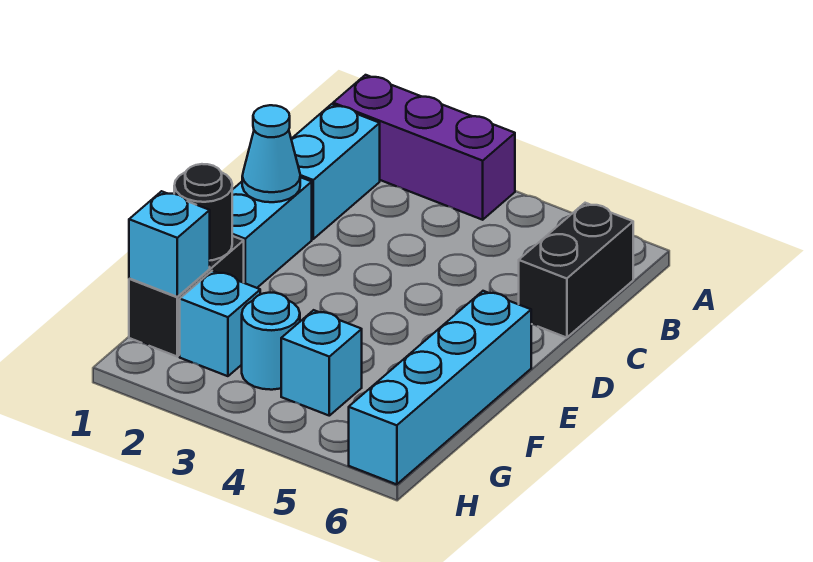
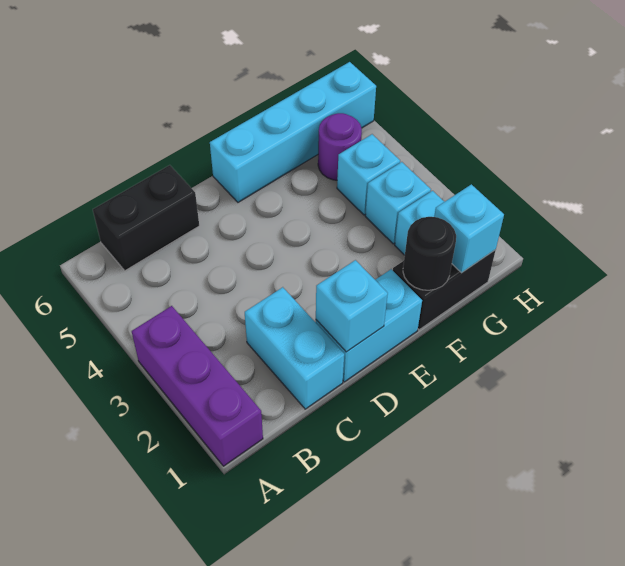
cyan brick B1:C1 level 1 -> cyan brick C1:C2 level 1
cyan cone D1 level 2 -> cyan brick D1 level 2
cyan round brick G3 level 1 -> cyan brick G3 level 1
none -> purple round brick G5 level 1

